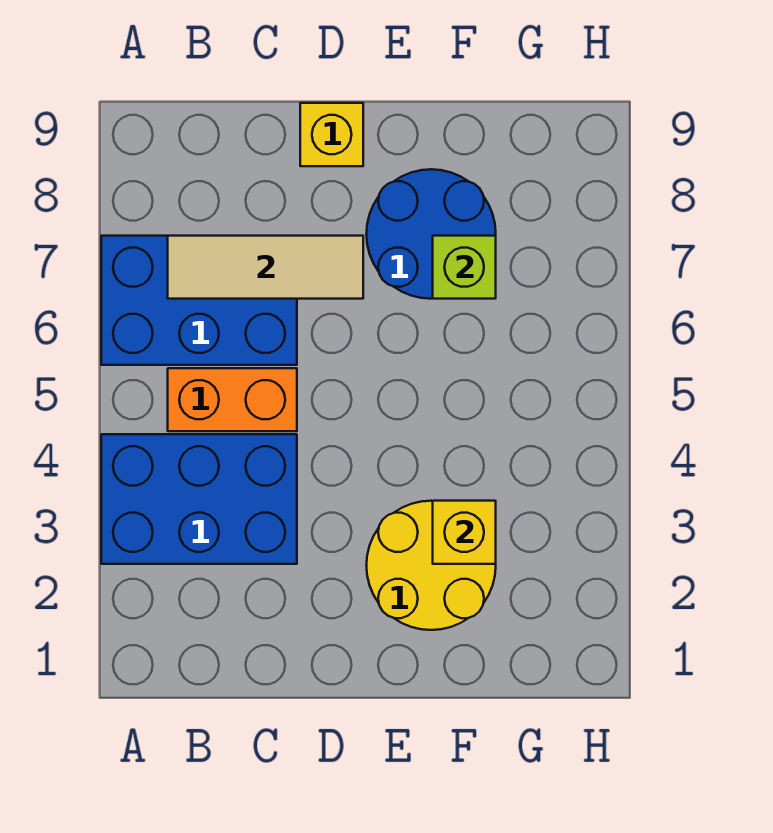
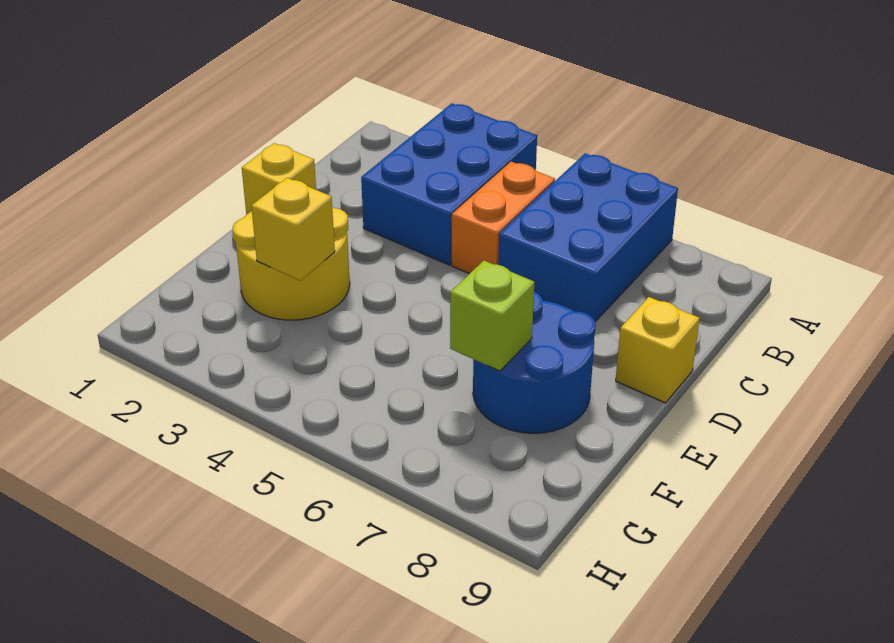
tan tile B7:D7 level 2 -> none
none -> yellow brick D1 level 1

